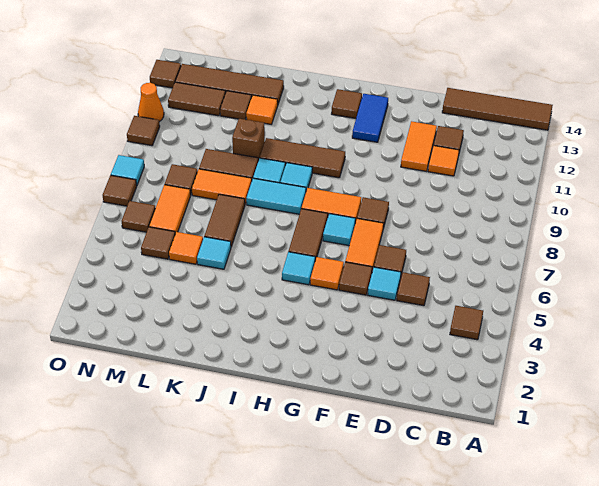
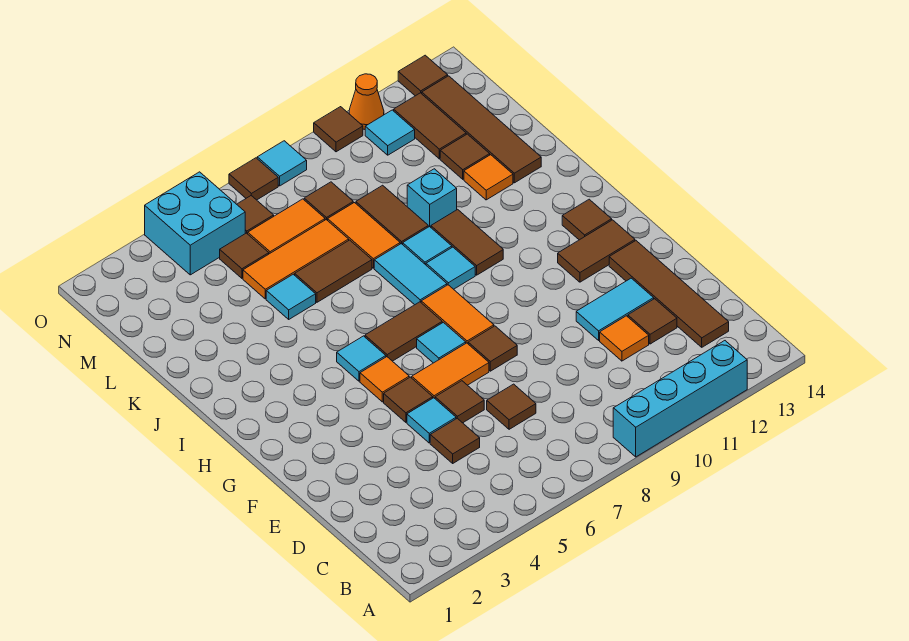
none -> cyan brick A9:A12 level 1
brown tile A14:D14 level 1 -> brown tile C13:F13 level 1
brown tile B4 level 1 -> brown tile D7 level 1
orange tile E11:E12 level 1 -> cyan tile E11:E12 level 1
blue tile G12:G13 level 1 -> brown tile G12:G13 level 1
brown tile H10:J10 level 1 -> brown tile I10:J10 level 1
brown brick K10 level 1 -> cyan brick K10 level 1
orange tile L5 level 1 -> orange tile L5:L7 level 1
none -> cyan brick N4:O5 level 1
none -> cyan tile N11 level 1

